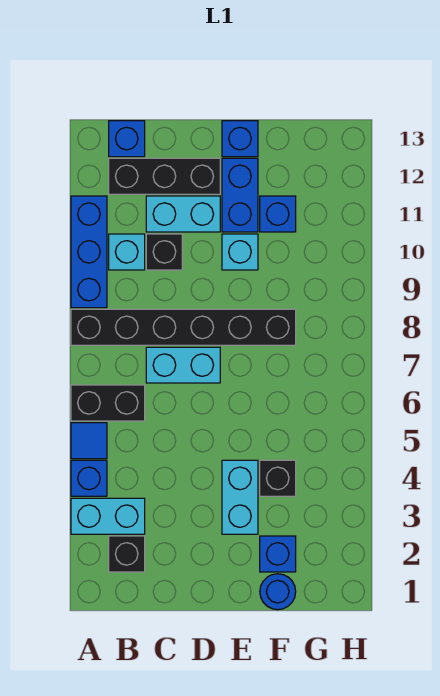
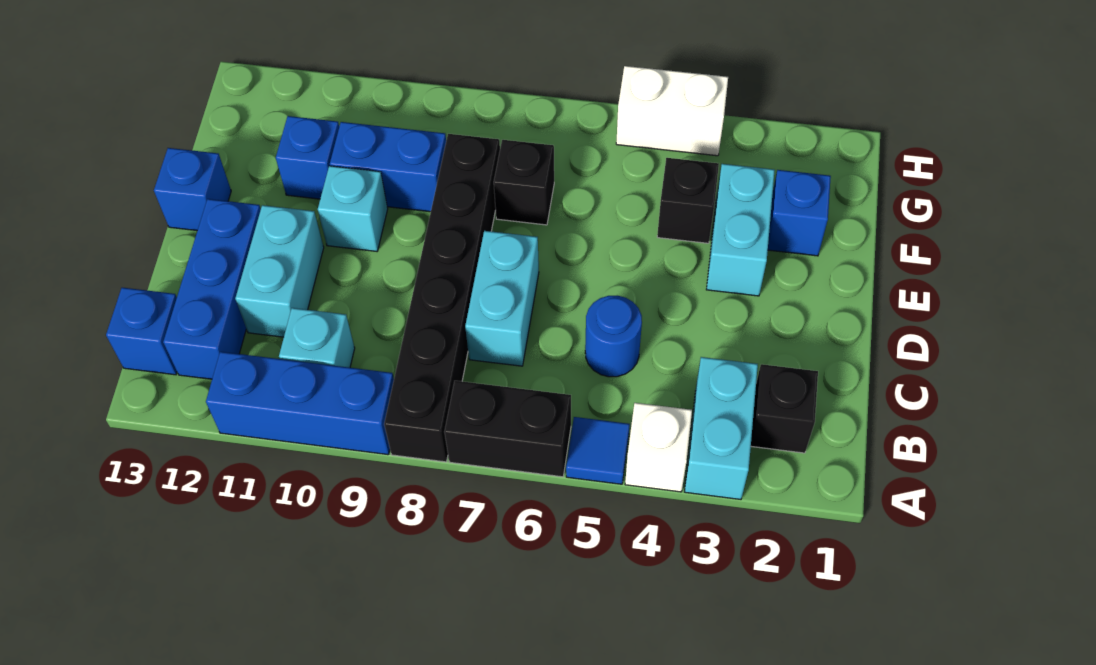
blue brick A4 level 1 -> white brick A4 level 1
black brick A6:B6 level 1 -> black brick A6:A7 level 1
black brick B12:D12 level 1 -> blue brick B12:D12 level 1
black brick C10 level 1 -> black brick F7 level 1
cyan brick E3:E4 level 1 -> cyan brick E3:F3 level 1
blue brick E11:E12 level 1 -> blue brick F9:F10 level 1
blue round brick F1 level 1 -> blue round brick C5 level 1
none -> white brick H4:H5 level 1

